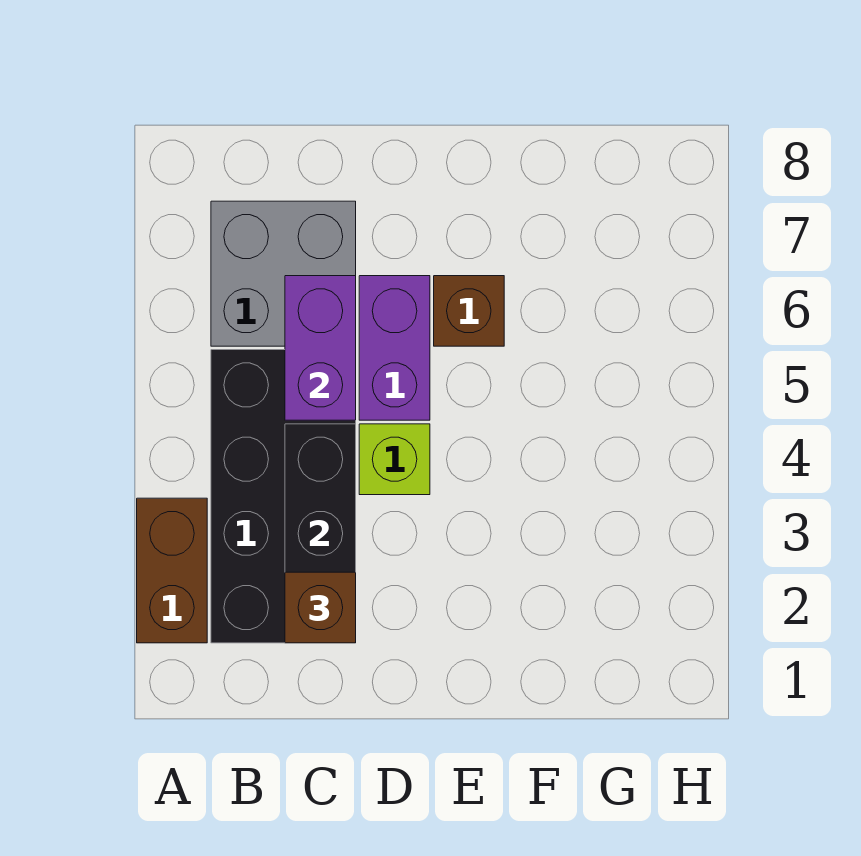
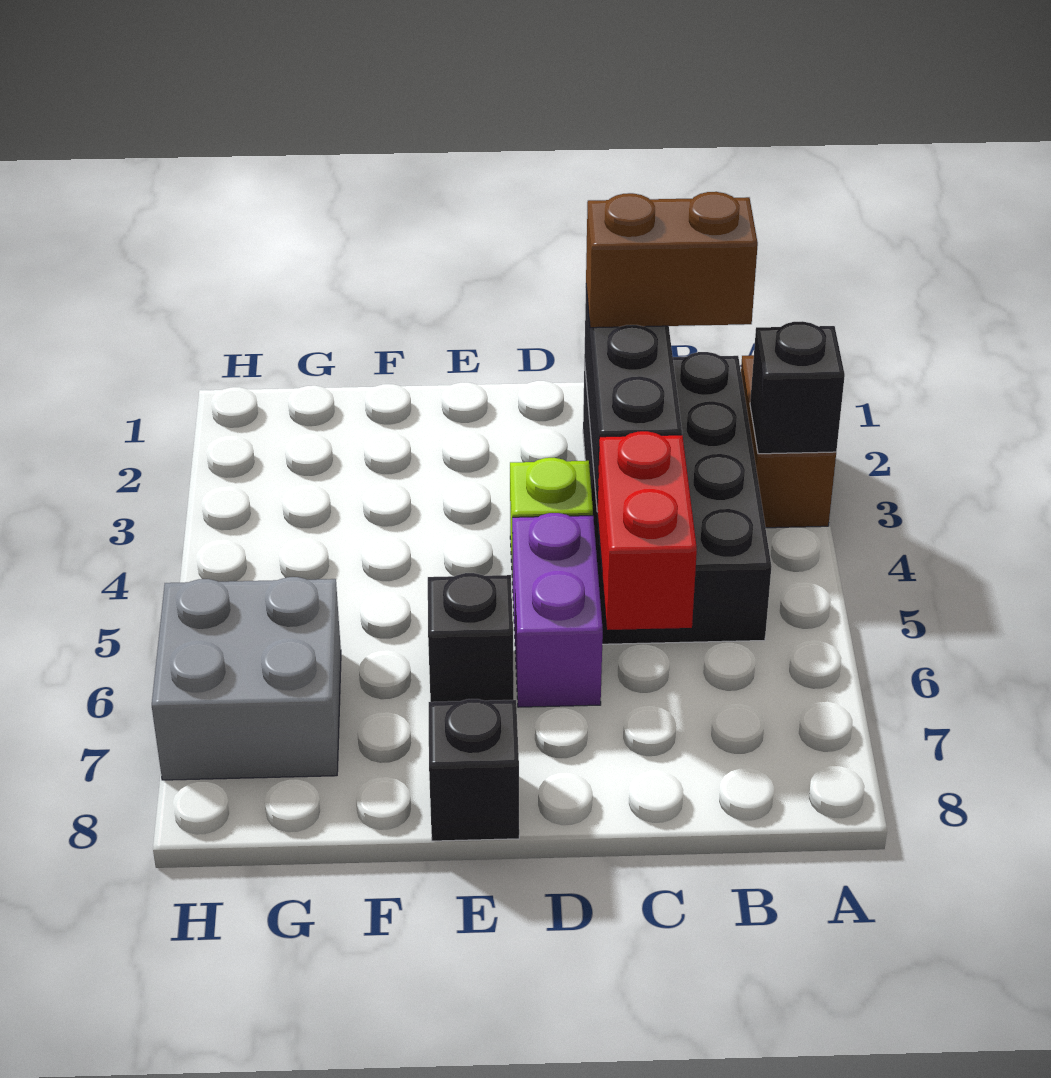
none -> black brick A3 level 2
grey brick B6:C7 level 1 -> grey brick G6:H7 level 1
brown brick C2 level 3 -> brown brick B2:C2 level 3
purple brick C5:C6 level 2 -> red brick C5:C6 level 2
brown brick E6 level 1 -> black brick E6 level 1
none -> black brick E8 level 1

